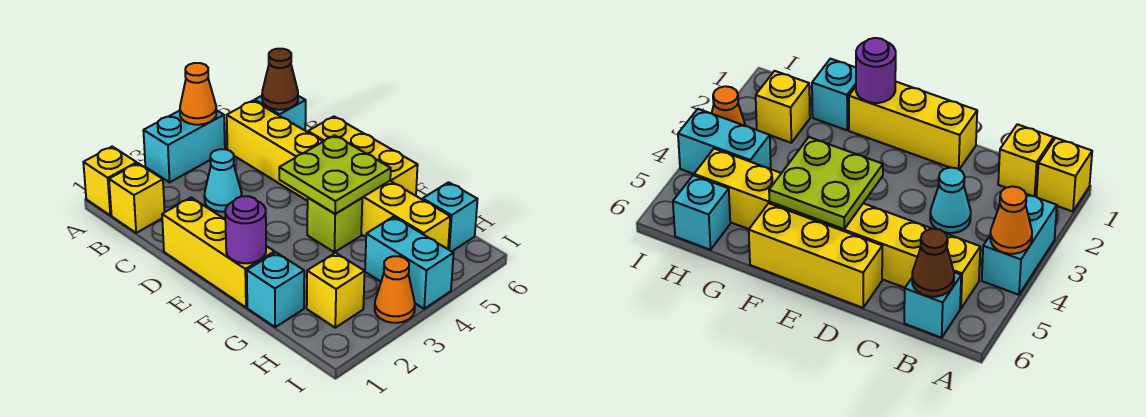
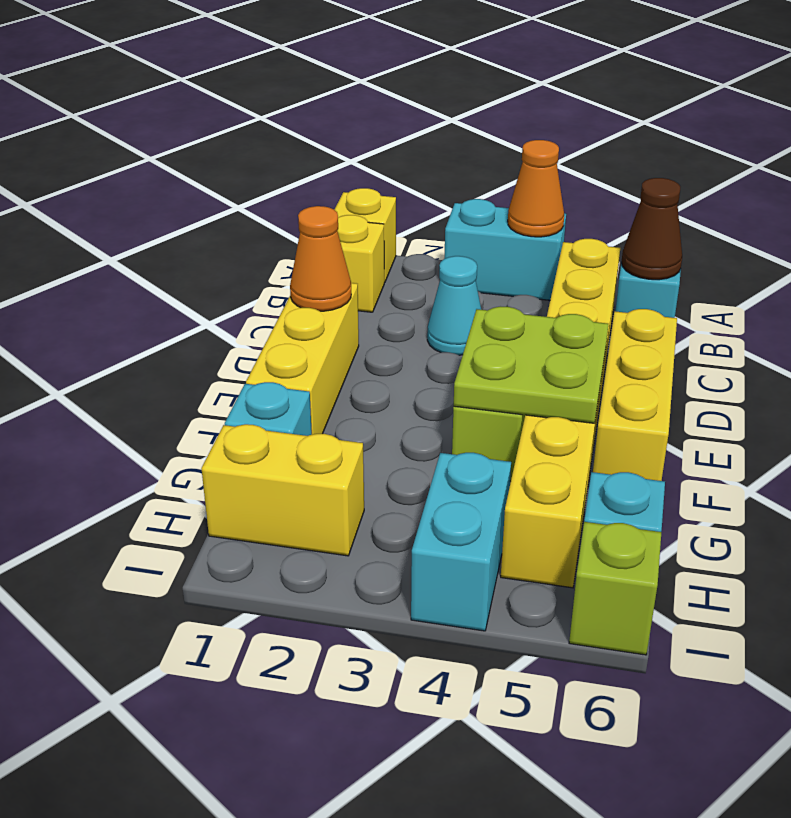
purple round brick F1 level 2 -> none
yellow brick H2 level 1 -> yellow brick H1:H2 level 1
orange cone I3 level 1 -> orange cone D1 level 2
none -> lime brick I6 level 1

